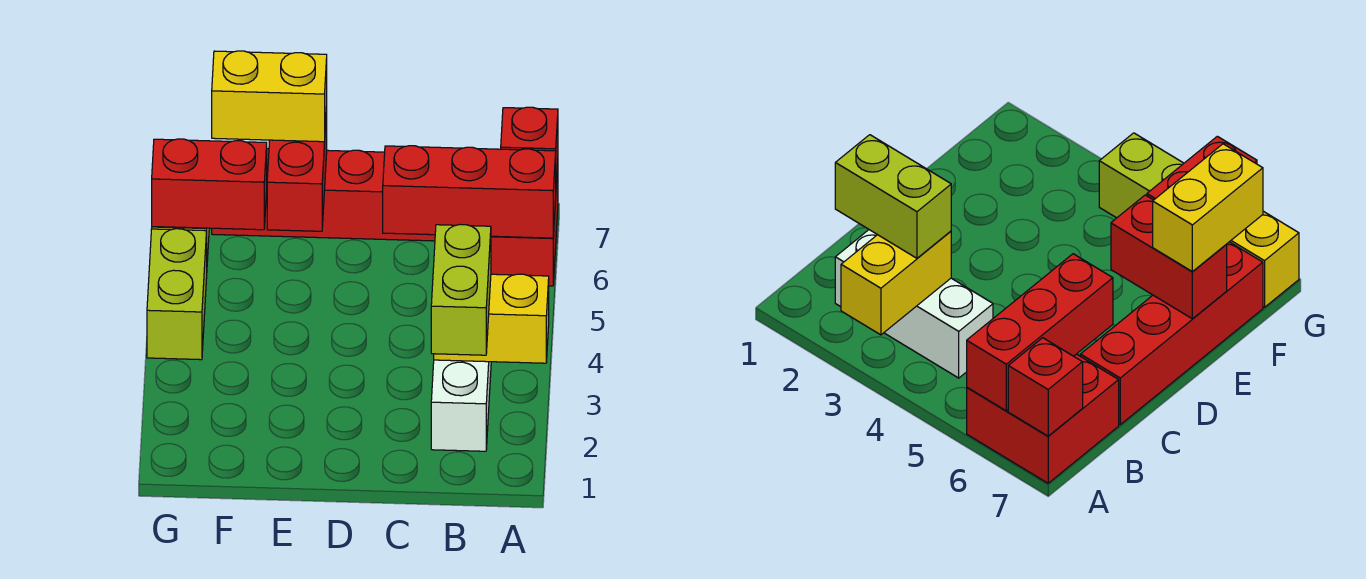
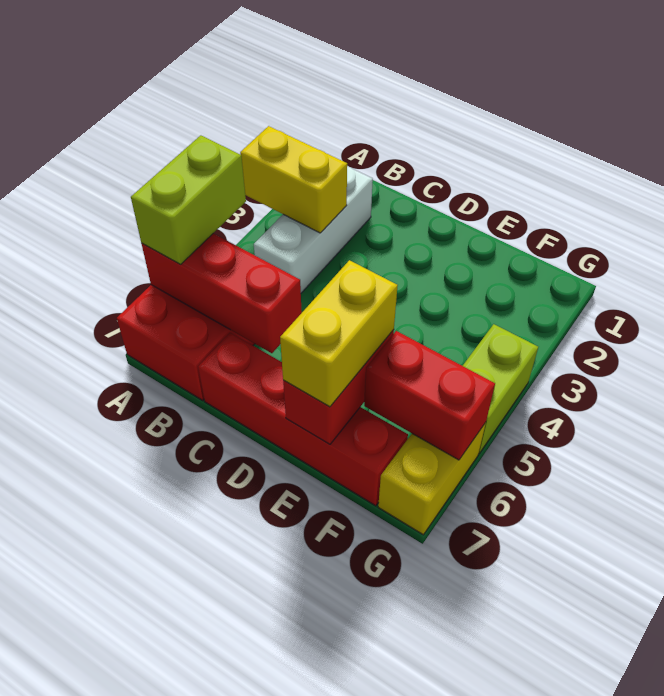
red brick A7 level 2 -> none
lime brick B2:B3 level 3 -> lime brick A5:A6 level 3
yellow brick E7:F7 level 3 -> yellow brick E6:E7 level 3

